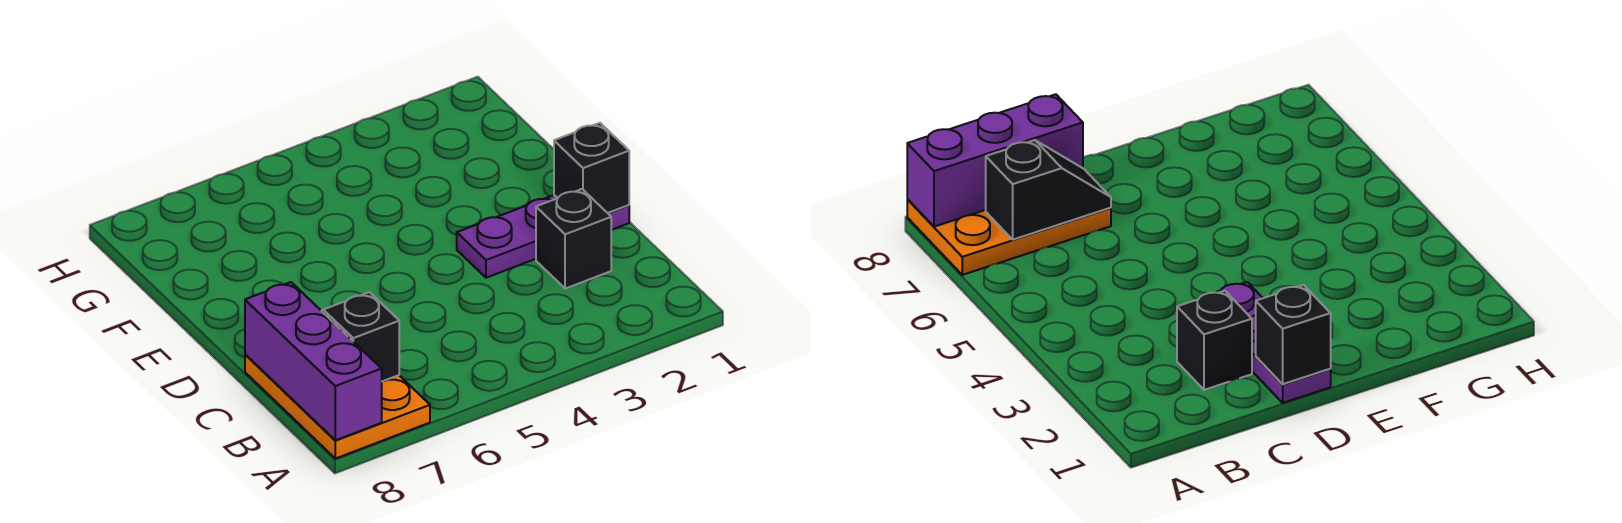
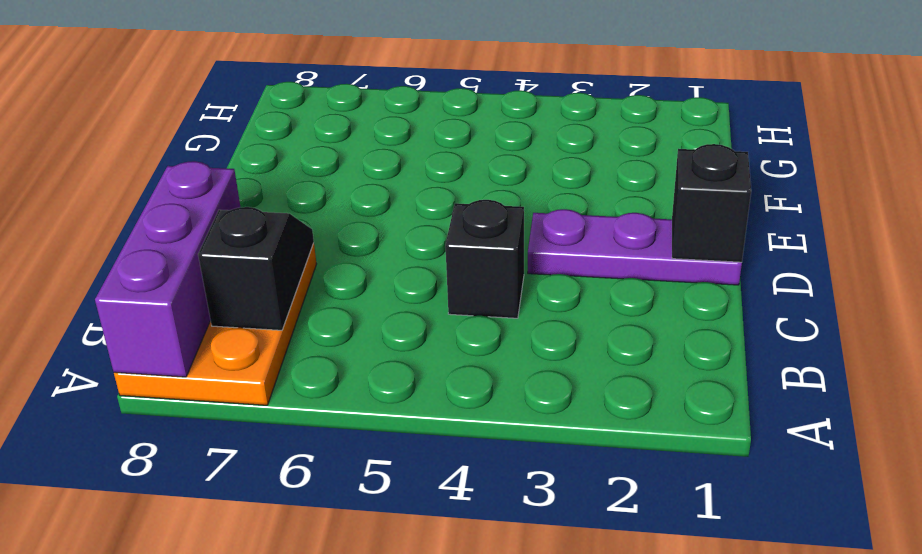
black brick C2 level 1 -> black brick C4 level 1

